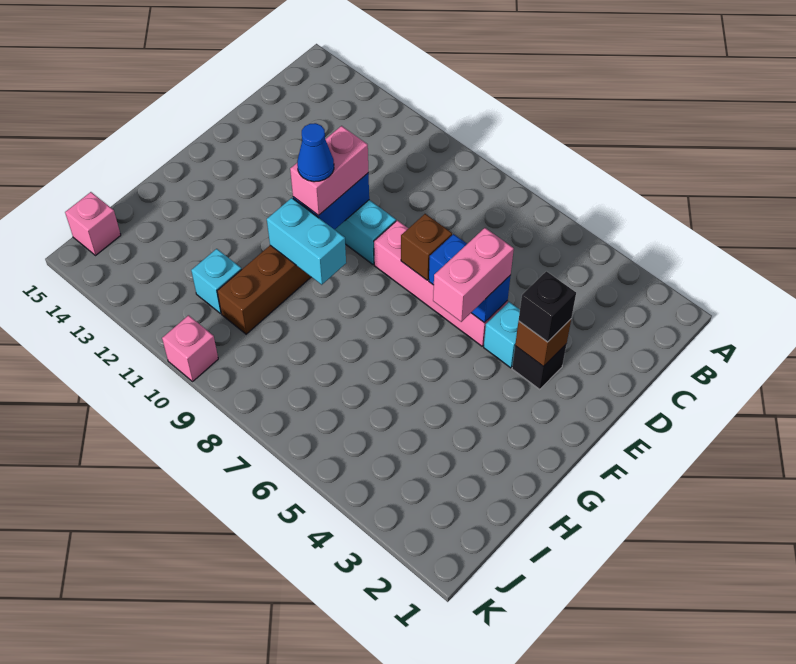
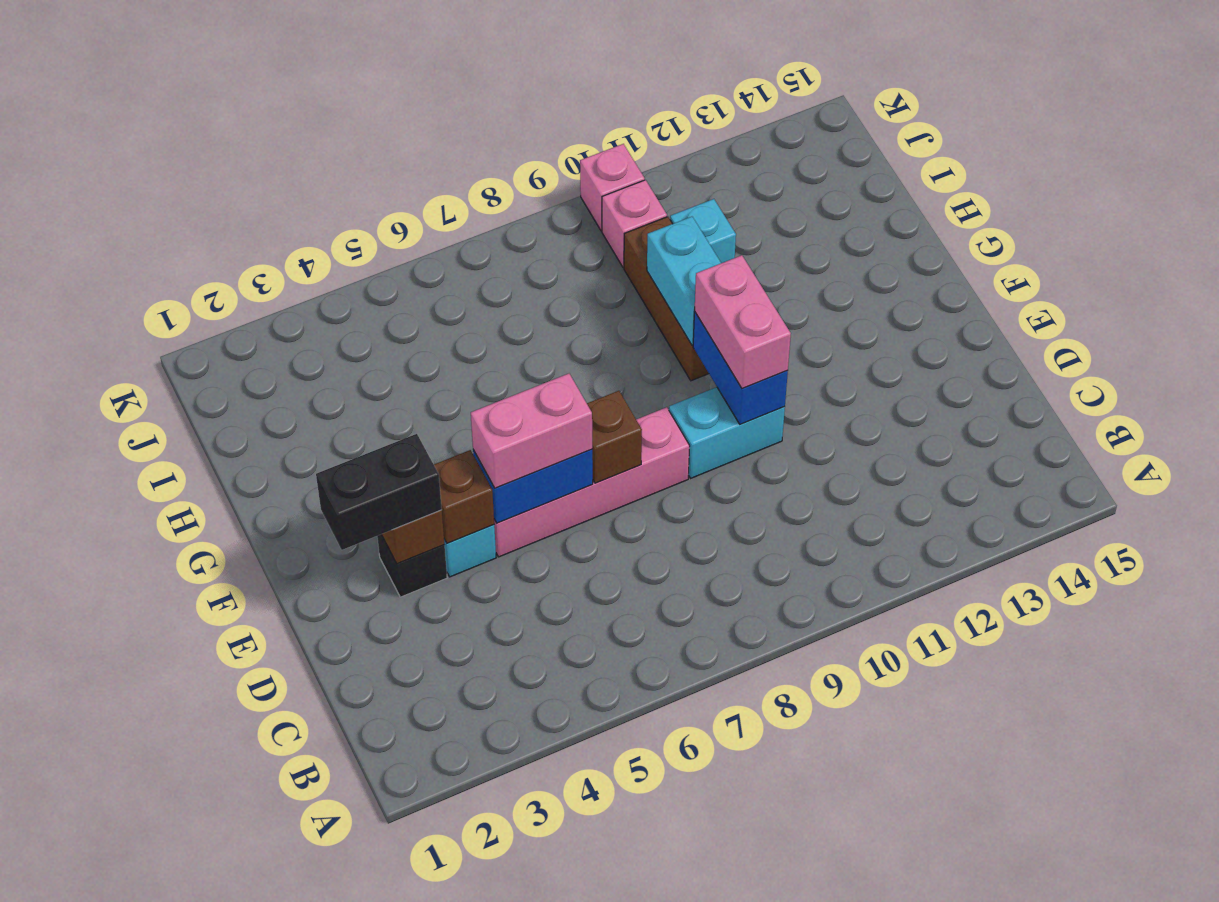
black brick E3 level 3 -> black brick E2:E3 level 3
none -> brown brick E4 level 2
pink brick E5:F5 level 3 -> pink brick E5:E6 level 3
blue cone F10 level 4 -> none
cyan brick G9:G10 level 2 -> cyan brick G10:H10 level 2
pink brick J15 level 1 -> pink brick J10 level 1

